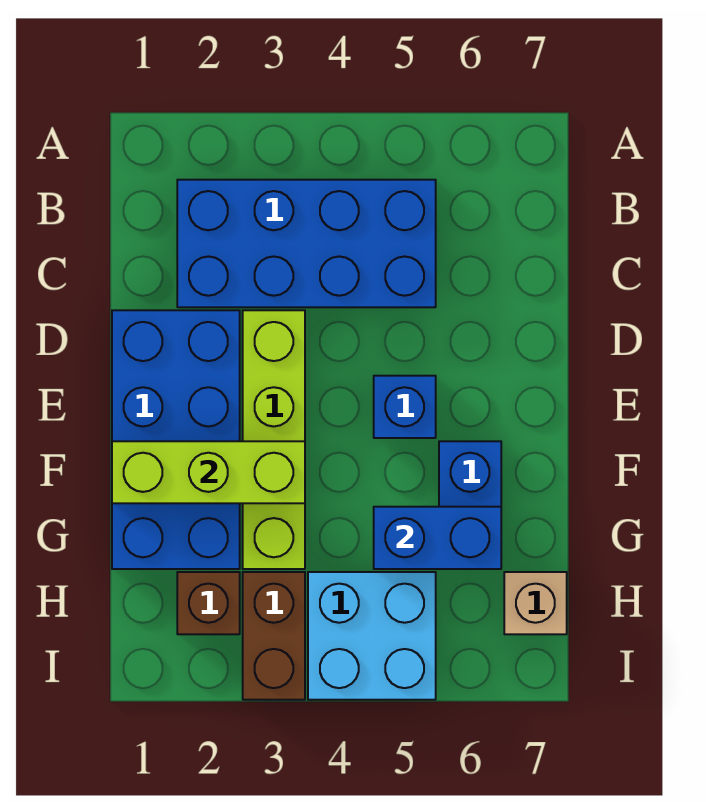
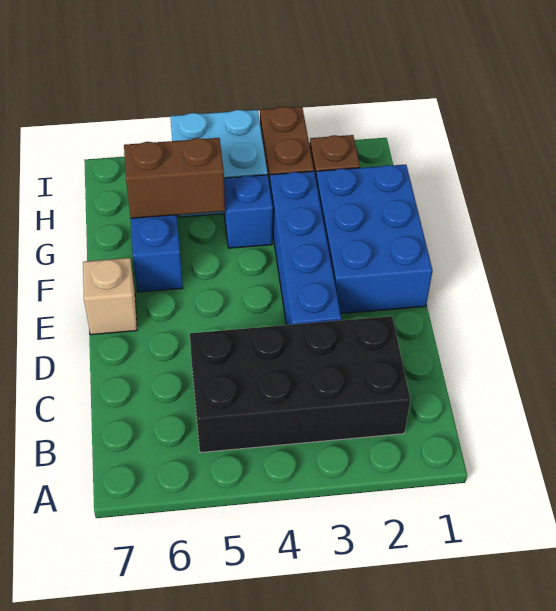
blue brick B2:C5 level 1 -> black brick B2:C5 level 1
blue brick D1:G2 level 1 -> blue brick E1:G2 level 1
lime brick D3:G3 level 1 -> blue brick D3:G3 level 1
blue brick E5 level 1 -> blue brick G4 level 1
lime brick F1:F3 level 2 -> none
blue brick G5:G6 level 2 -> brown brick G5:G6 level 2
tan brick H7 level 1 -> tan brick E7 level 1

